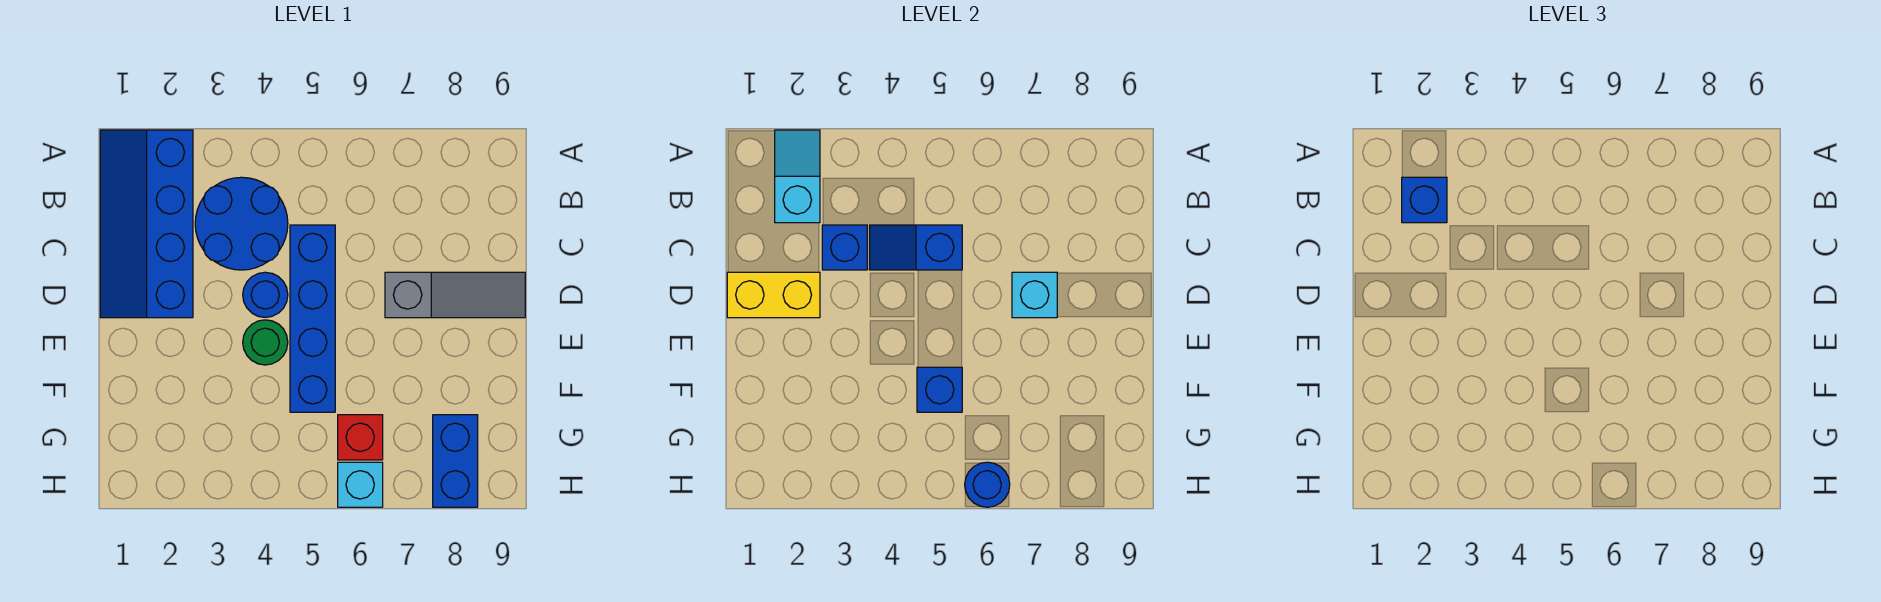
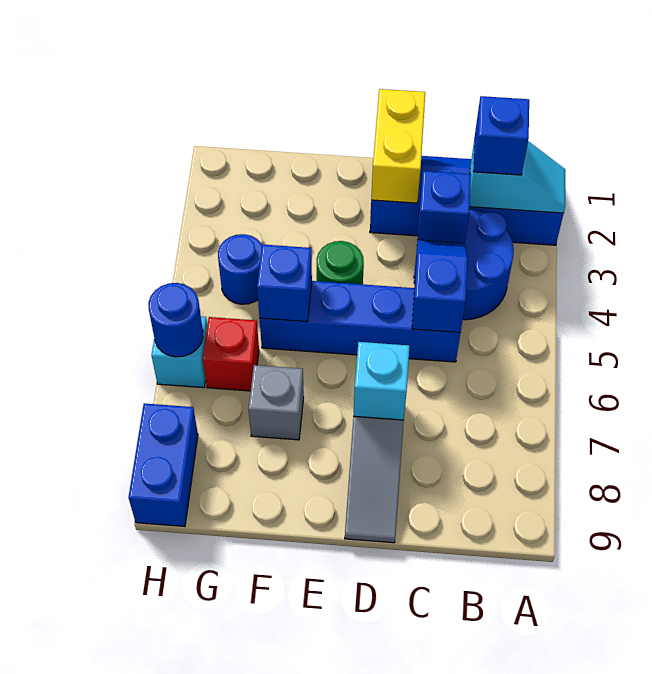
blue round brick D4 level 1 -> blue round brick G4 level 1
none -> grey brick F7 level 1
blue brick G8:H8 level 1 -> blue brick H8:H9 level 1

